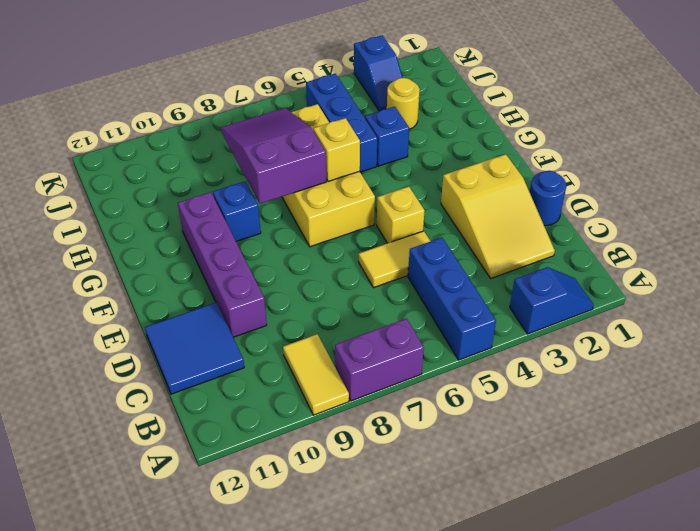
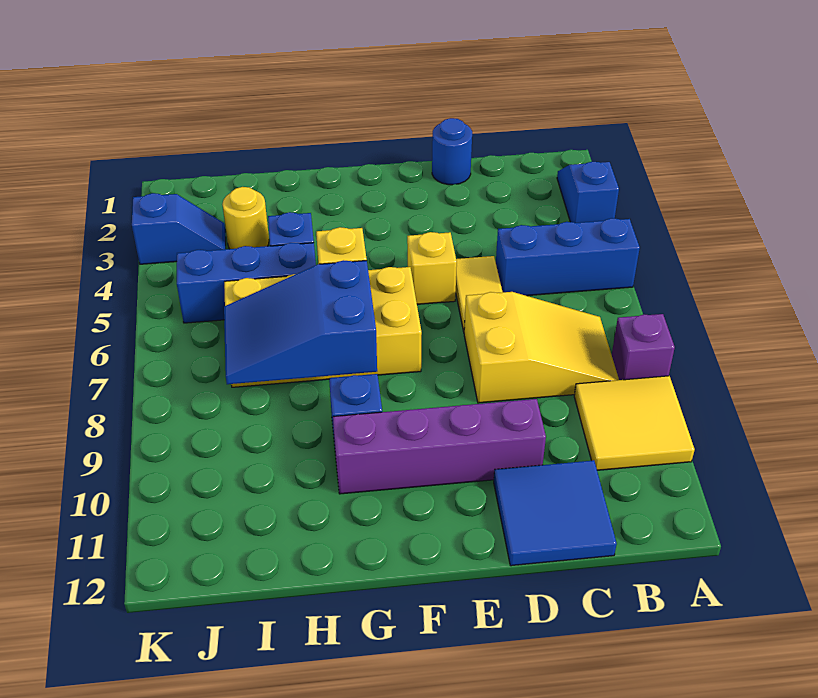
purple brick A7:A8 level 1 -> purple brick A8 level 1
yellow tile A9:B9 level 1 -> yellow tile A9:B10 level 1
yellow slope C2:E3 level 1 top E -> yellow slope B7:D8 level 1 top D
purple slope G7:I8 level 2 top G -> blue slope G7:I8 level 2 top G

